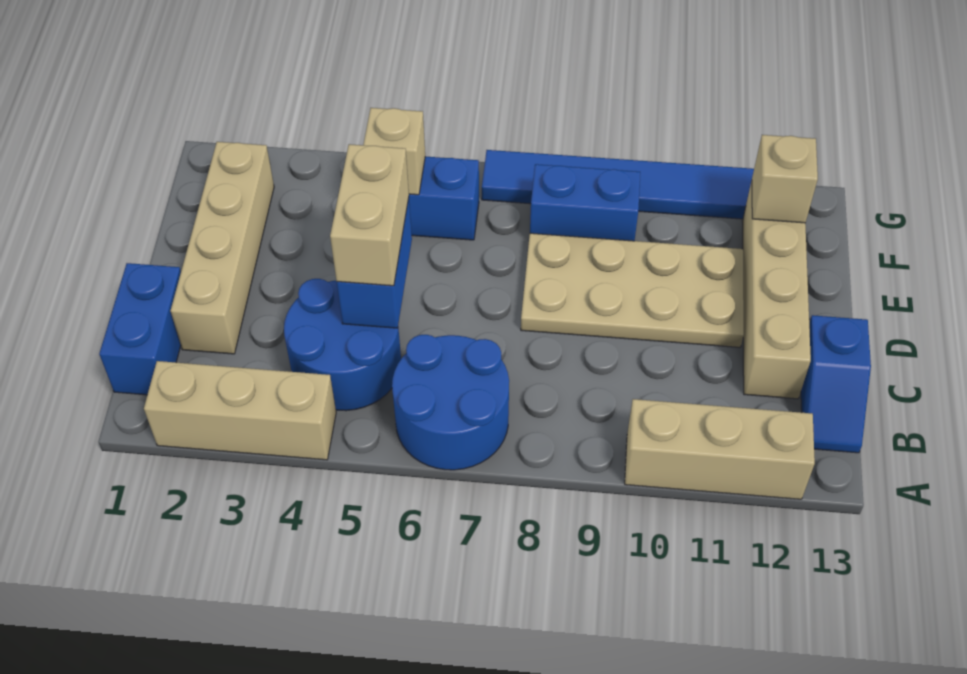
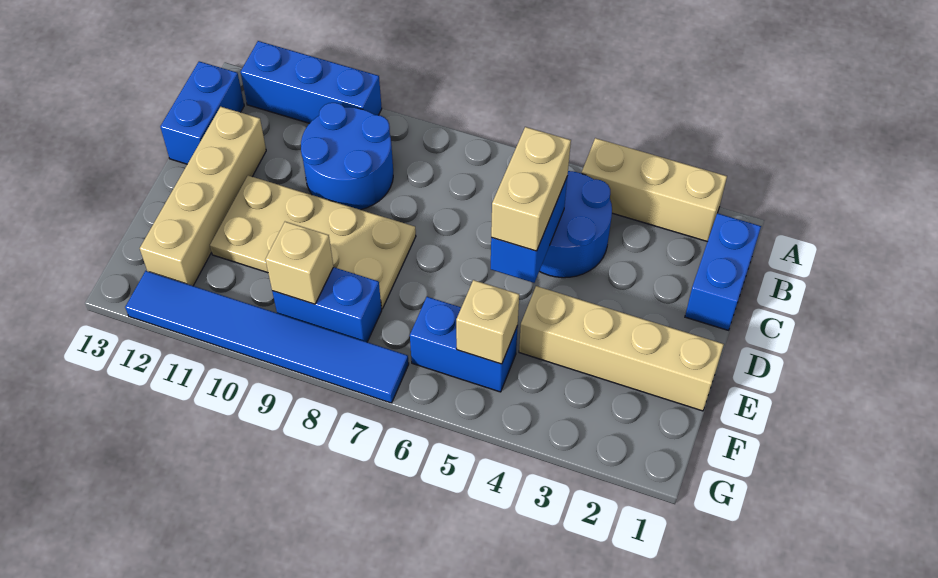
blue round brick A6:B7 level 1 -> blue round brick B9:C10 level 1
tan brick A10:A12 level 1 -> blue brick A10:A12 level 1
blue slope B13:C13 level 1 top C -> blue brick B13:C13 level 1
tan brick C2:F2 level 1 -> tan brick E1:E4 level 1
tan brick F12 level 2 -> tan brick F9 level 2

